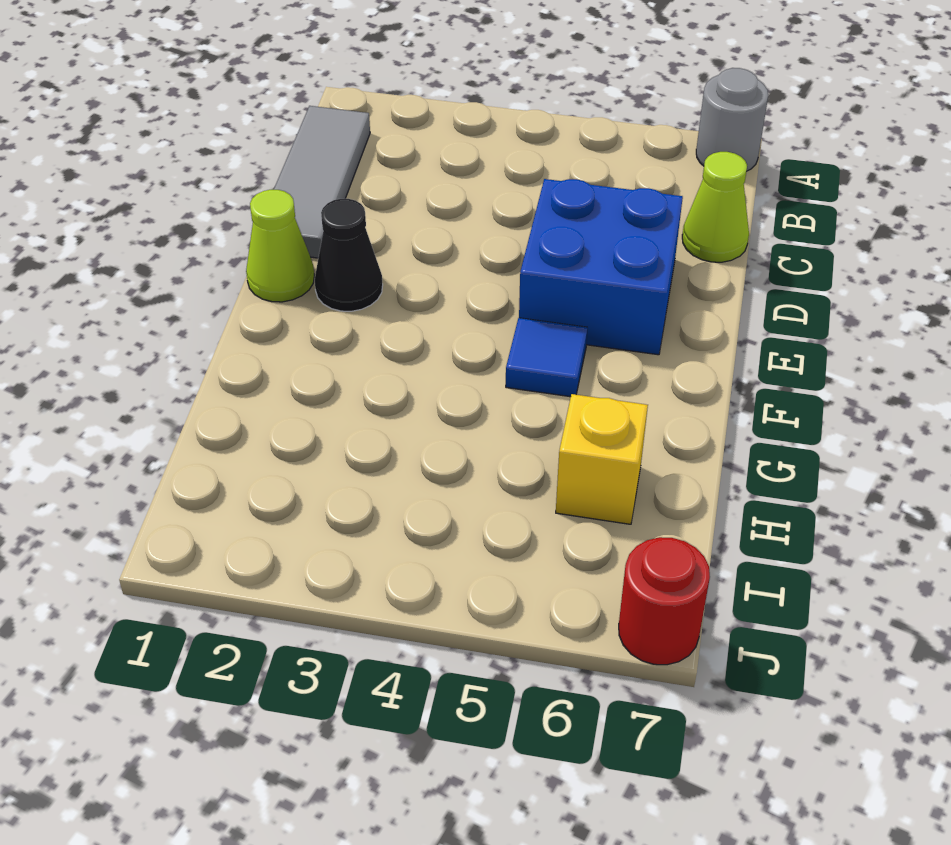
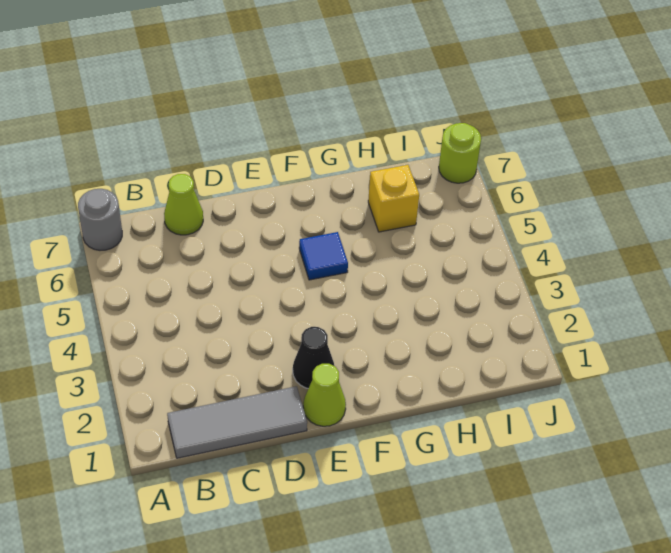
blue brick D5:E6 level 1 -> none
red round brick J7 level 1 -> lime round brick J7 level 1

